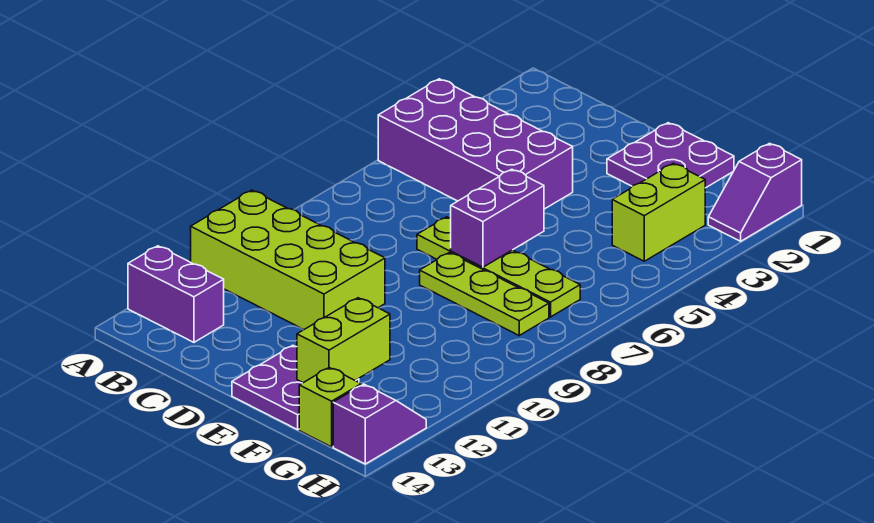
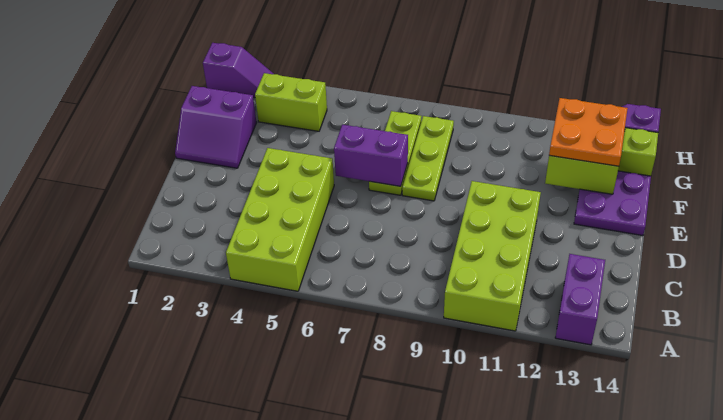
purple brick A4:D5 level 1 -> lime brick A4:D5 level 1
lime plate D7:G7 level 1 -> lime plate E7:G7 level 1
purple plate E1:F2 level 1 -> purple slope E1:F2 level 1 top F
none -> orange plate F12:G13 level 3

